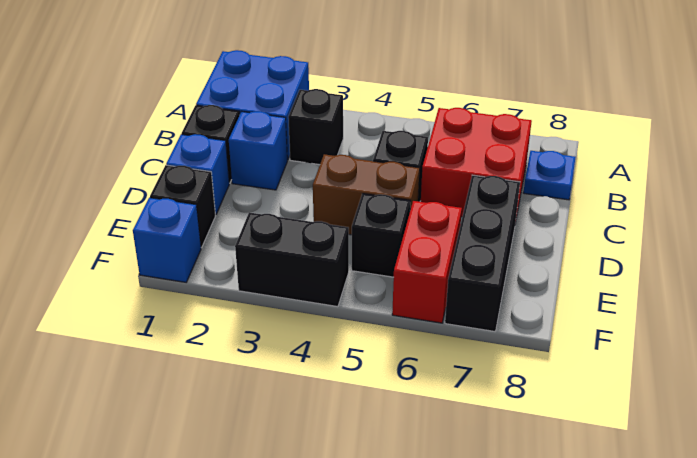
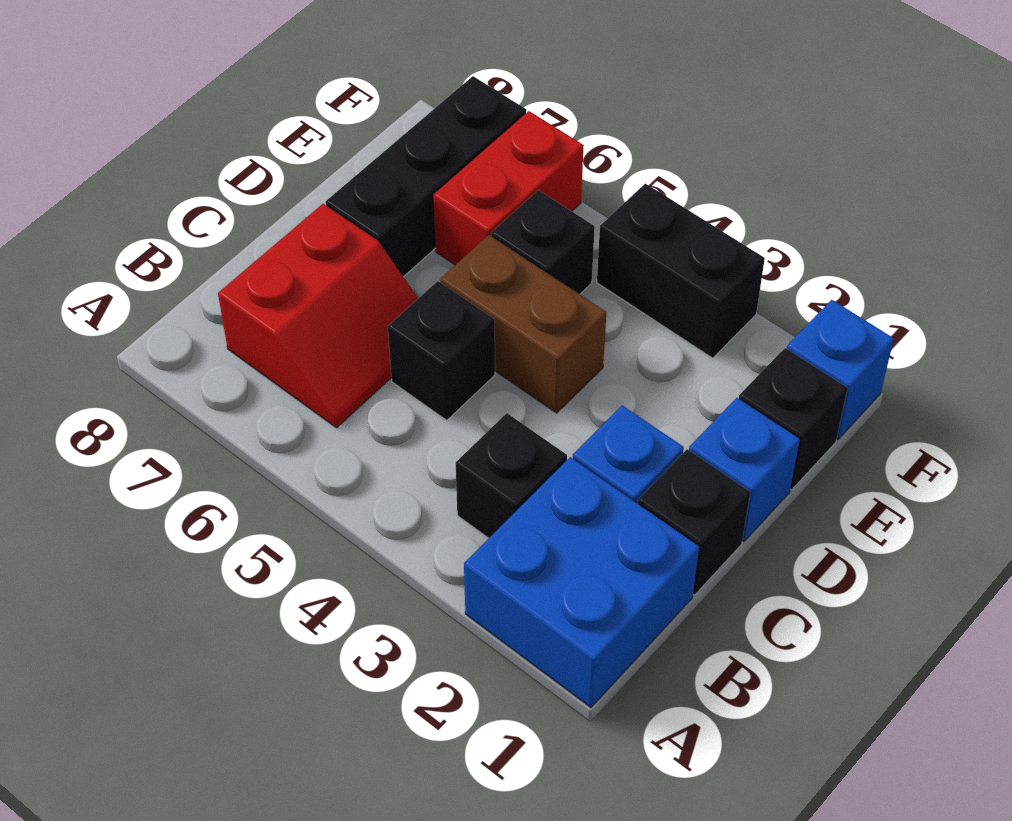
red brick B6:C7 level 1 -> red slope B6:C7 level 1 top 7
blue plate B8 level 1 -> none

